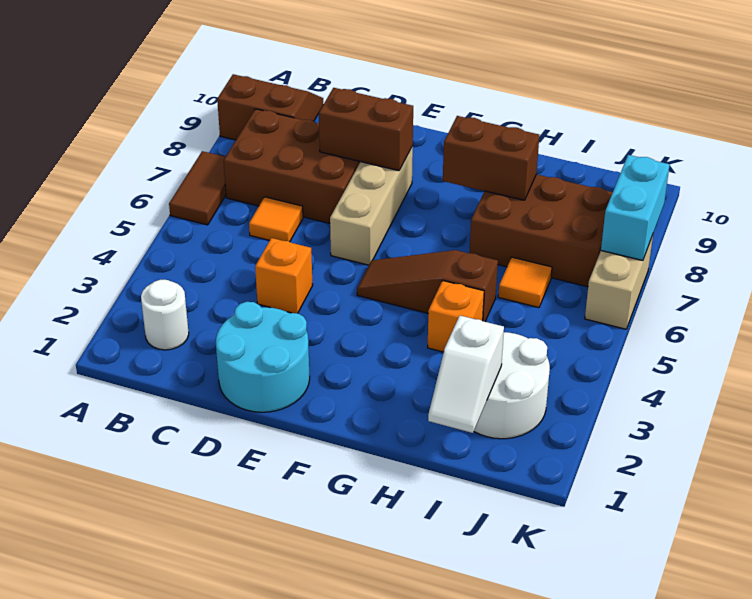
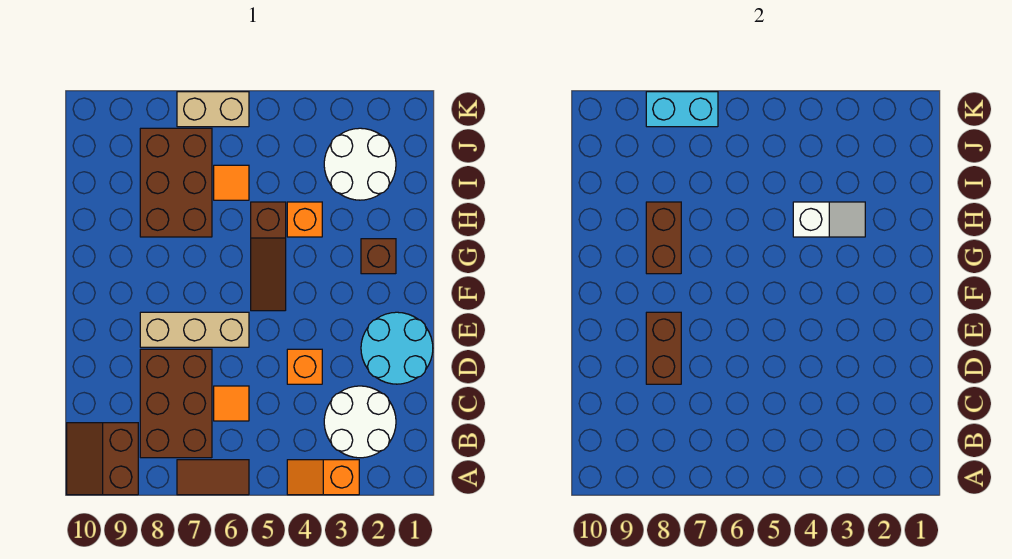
none -> orange slope A3:A4 level 1 top 3
white round brick B2 level 1 -> white round brick B2:C3 level 1
none -> brown brick G2 level 1
white slope I1:I2 level 2 top 2 -> white slope H3:H4 level 2 top 4

